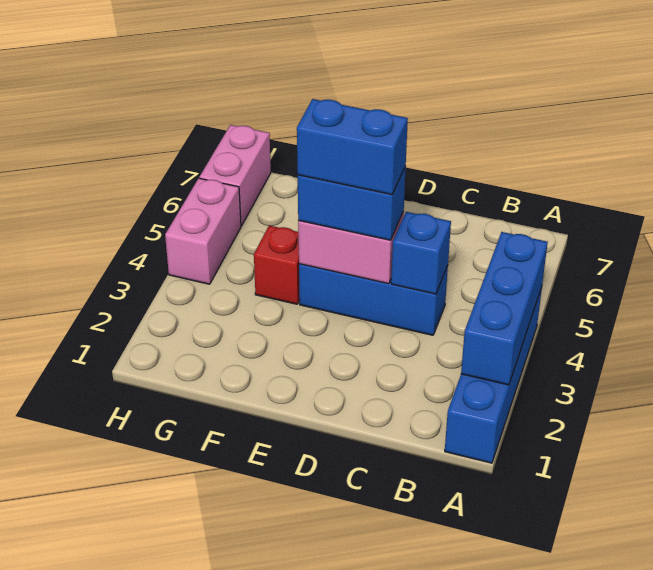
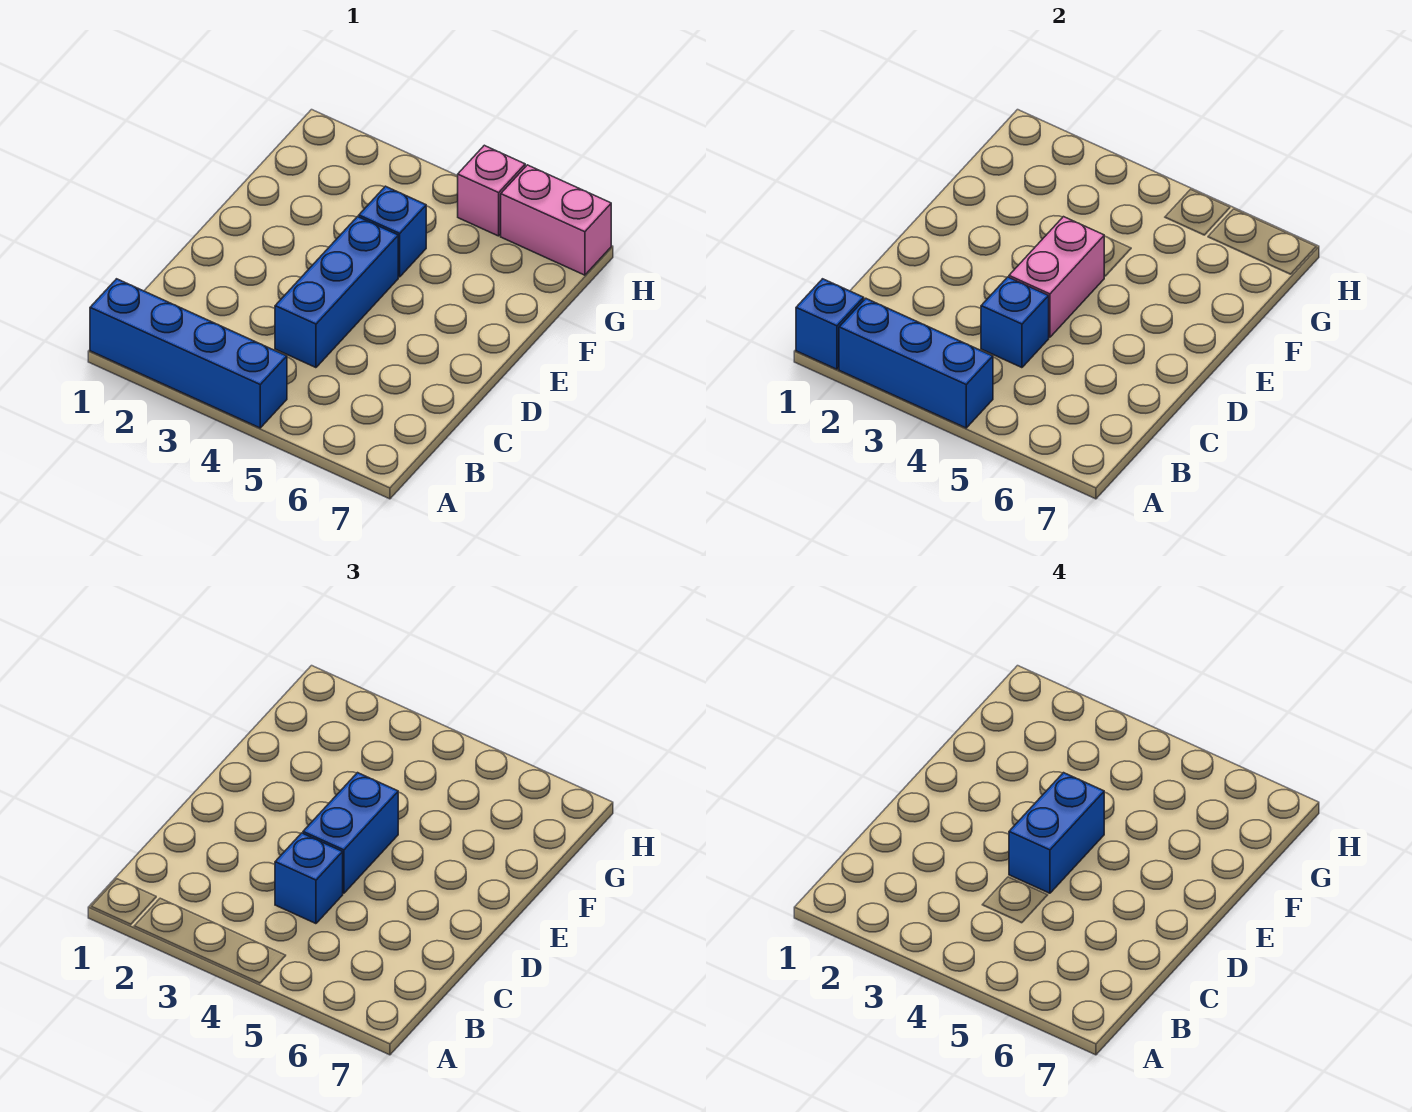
none -> blue brick A1 level 2
none -> blue brick C4 level 3
red brick F4 level 1 -> blue brick F4 level 1
pink brick H4:H5 level 1 -> pink brick H5 level 1

